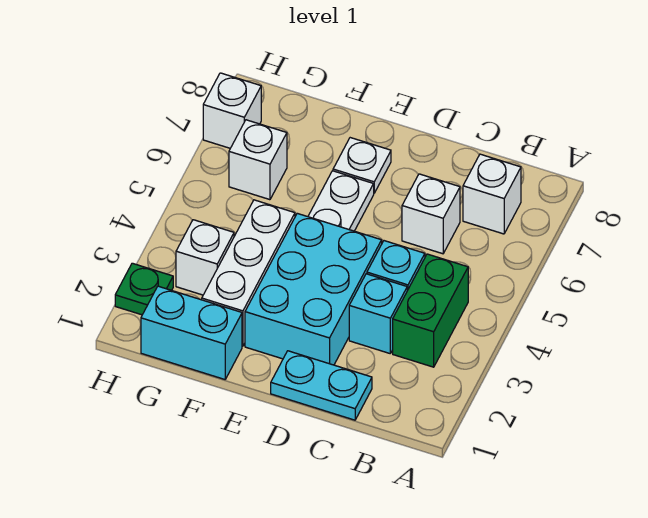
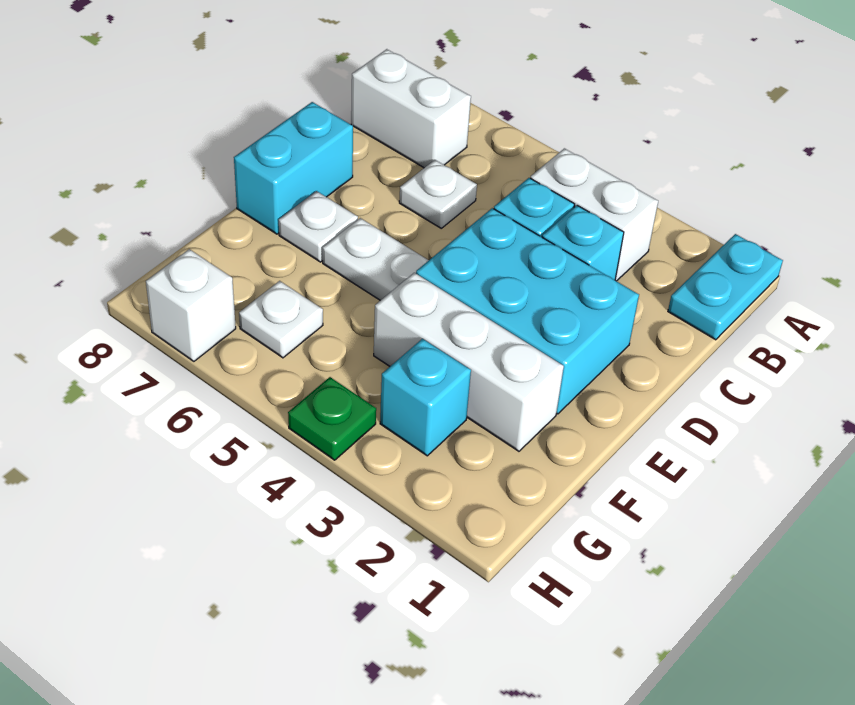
green brick B3:B4 level 1 -> white brick B3:B4 level 1
white brick B7 level 1 -> white brick B7:B8 level 1
cyan plate C1:D1 level 1 -> cyan plate A1:B1 level 1
white brick C6 level 1 -> white plate C6 level 1
cyan brick F1:G1 level 1 -> cyan brick D8:E8 level 1
white brick G3 level 1 -> cyan brick G3 level 1
white brick G6 level 1 -> white plate G6 level 1
green plate H2 level 1 -> green plate H4 level 1

